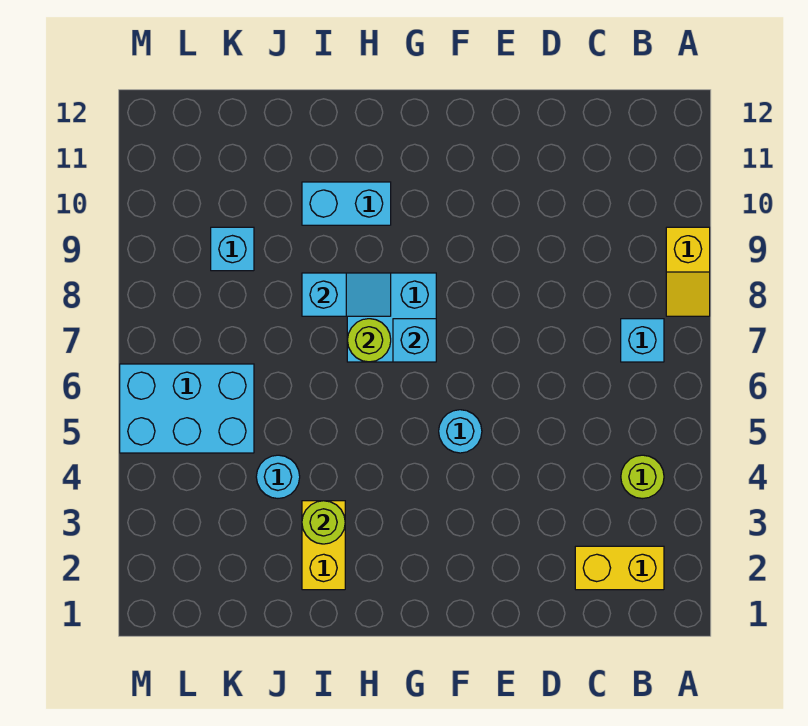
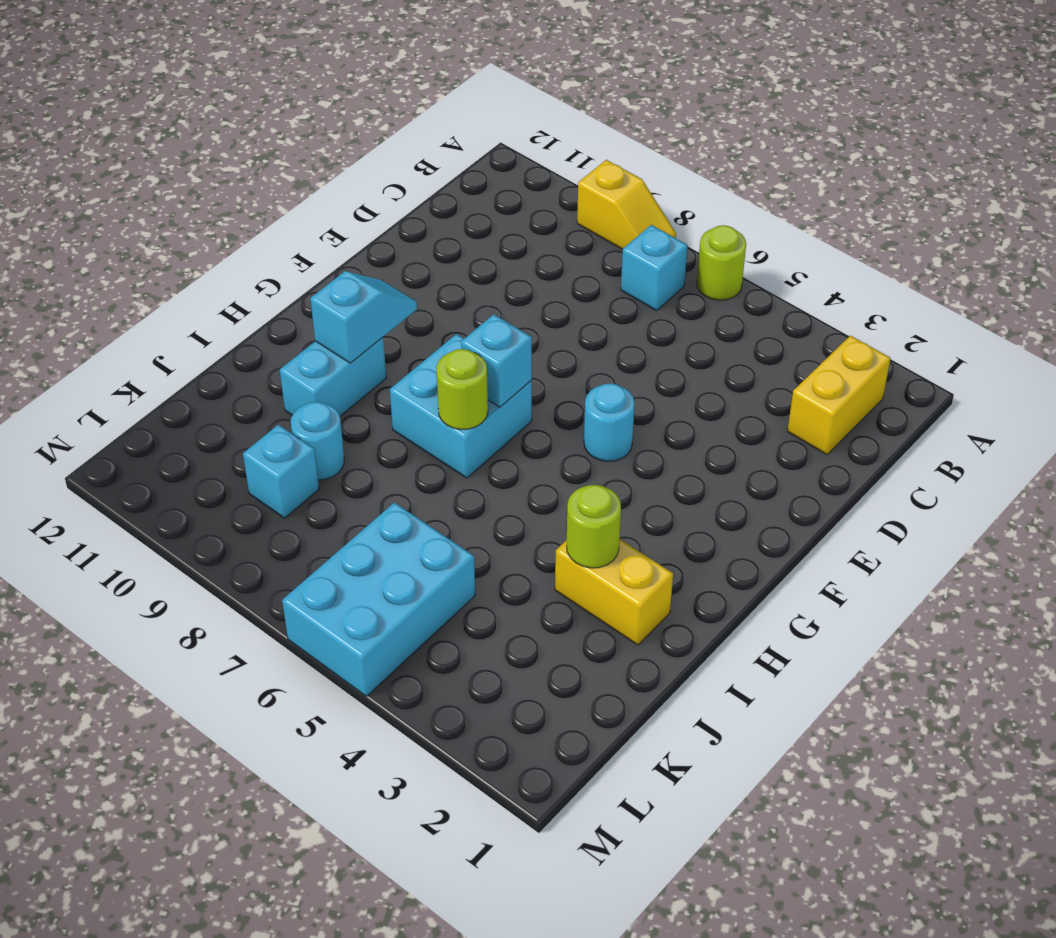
lime round brick B4 level 1 -> lime round brick A6 level 1
cyan slope H8:I8 level 2 top I -> cyan slope G10:H10 level 2 top H
cyan round brick J4 level 1 -> cyan round brick J9 level 1

